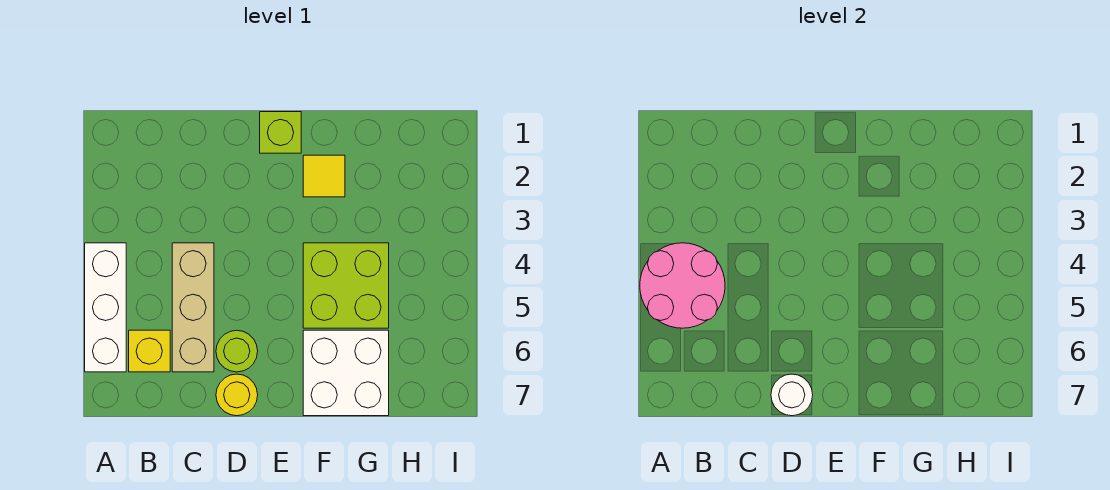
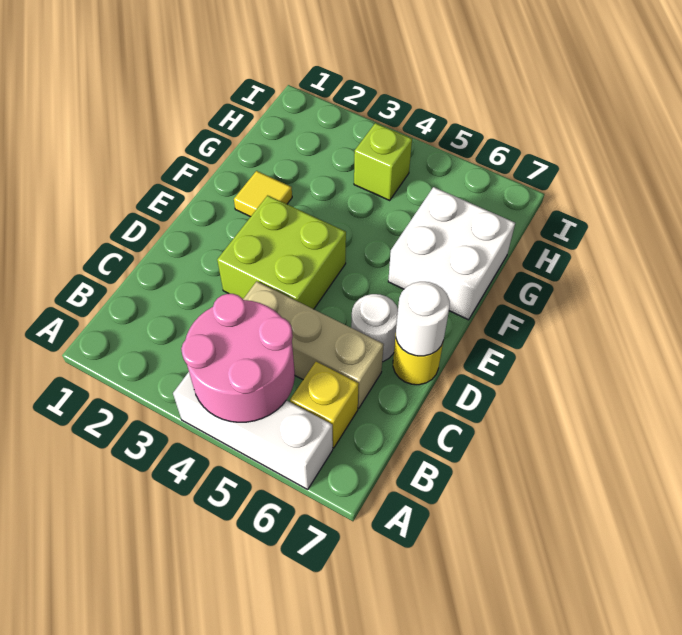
lime round brick D6 level 1 -> white round brick D6 level 1
lime brick E1 level 1 -> lime brick H4 level 1
lime brick F4:G5 level 1 -> lime brick D3:E4 level 1

